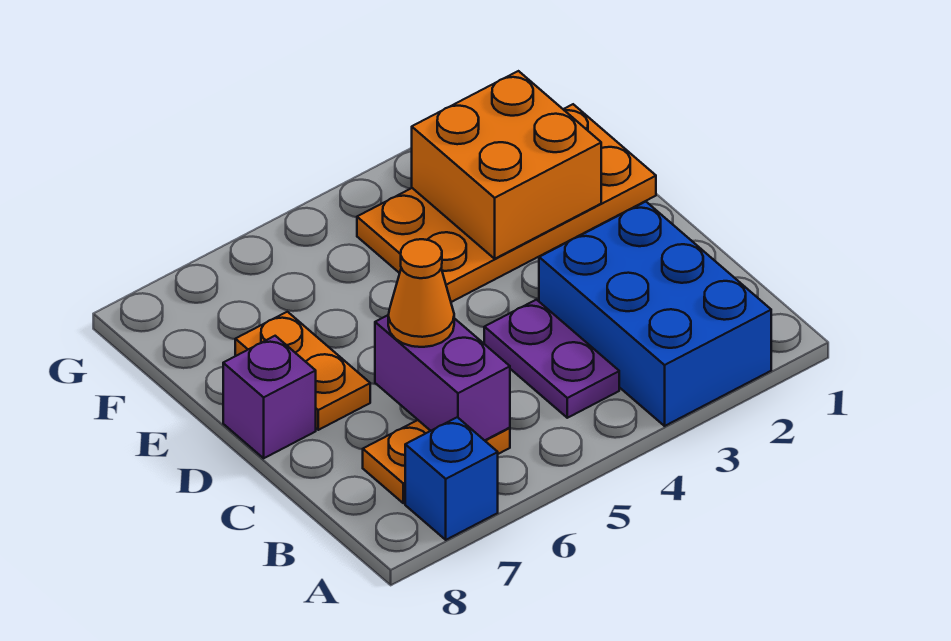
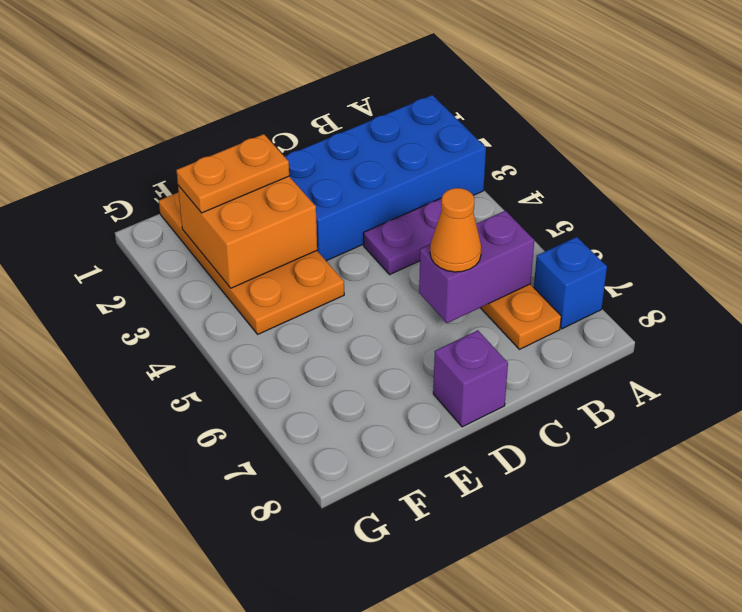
blue brick A2:C3 level 1 -> blue brick A2:D3 level 1
orange plate D7:E7 level 1 -> orange plate E2:F2 level 3

